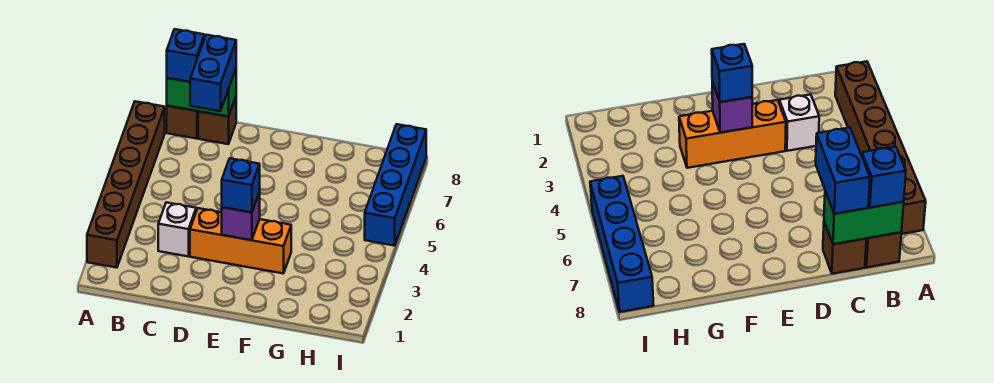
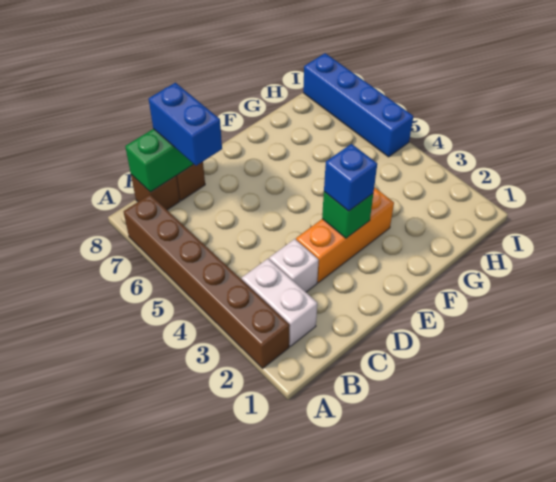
none -> white brick B2:B3 level 1
blue brick B8 level 3 -> none
purple brick E3 level 2 -> green brick E3 level 2

